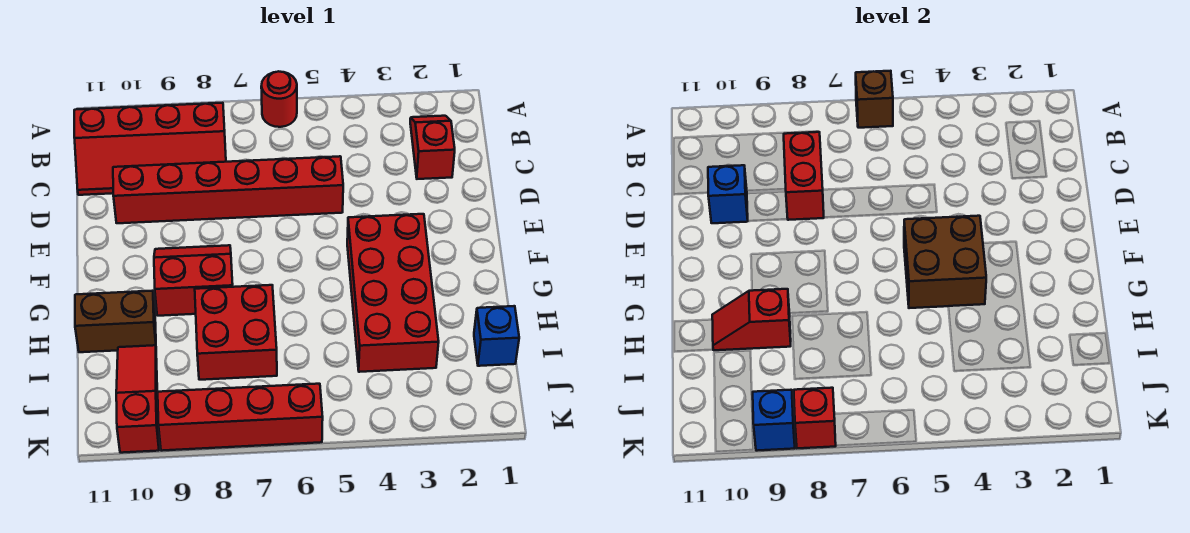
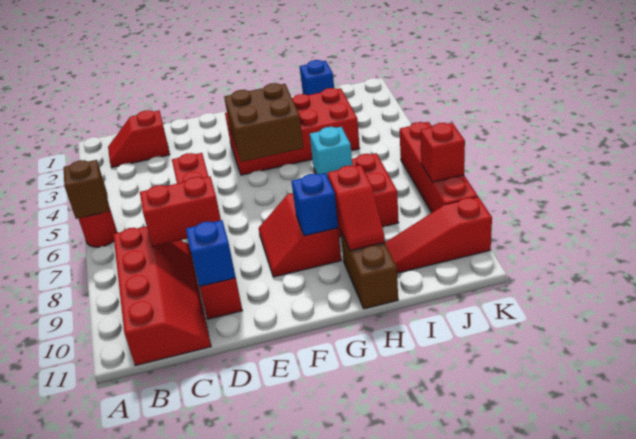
none -> cyan brick H7 level 2
blue brick K9 level 2 -> blue brick G9 level 2

